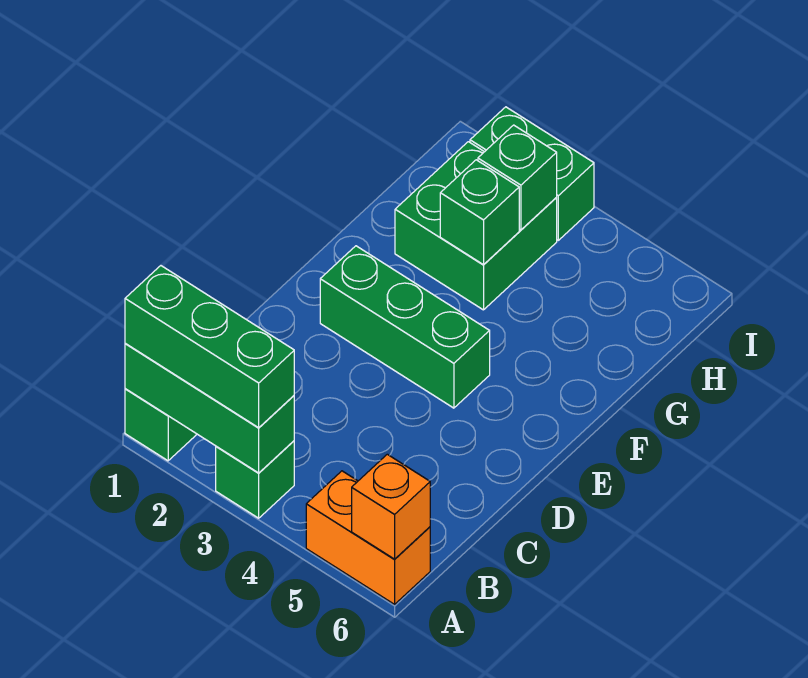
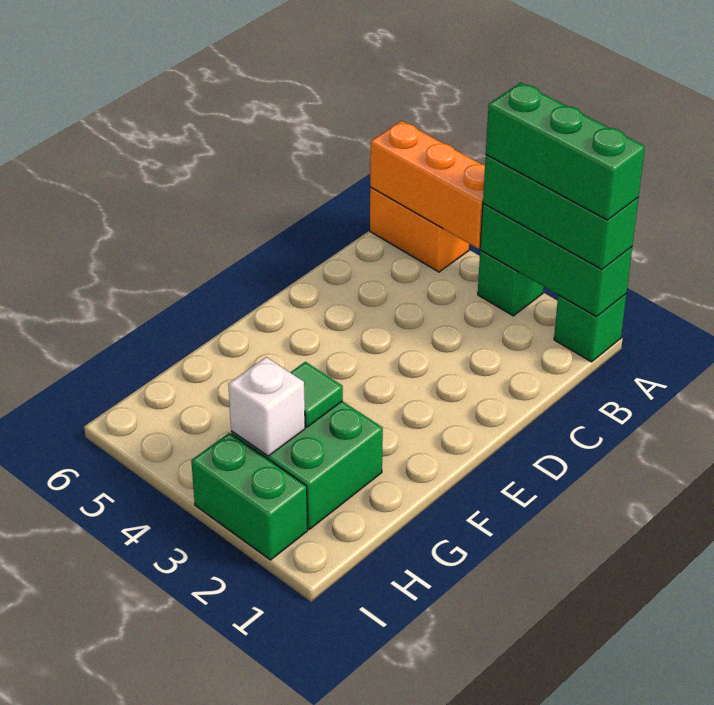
orange brick A6 level 2 -> orange brick A4:A6 level 2
green brick E2:E4 level 1 -> green brick A1:A3 level 4
green brick G3 level 2 -> green tile G3 level 2
green brick H3 level 2 -> white brick H3 level 2

